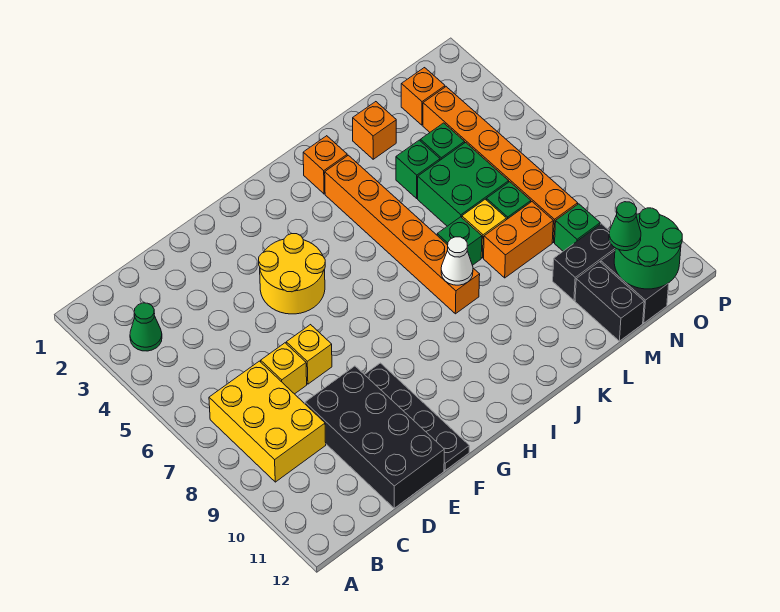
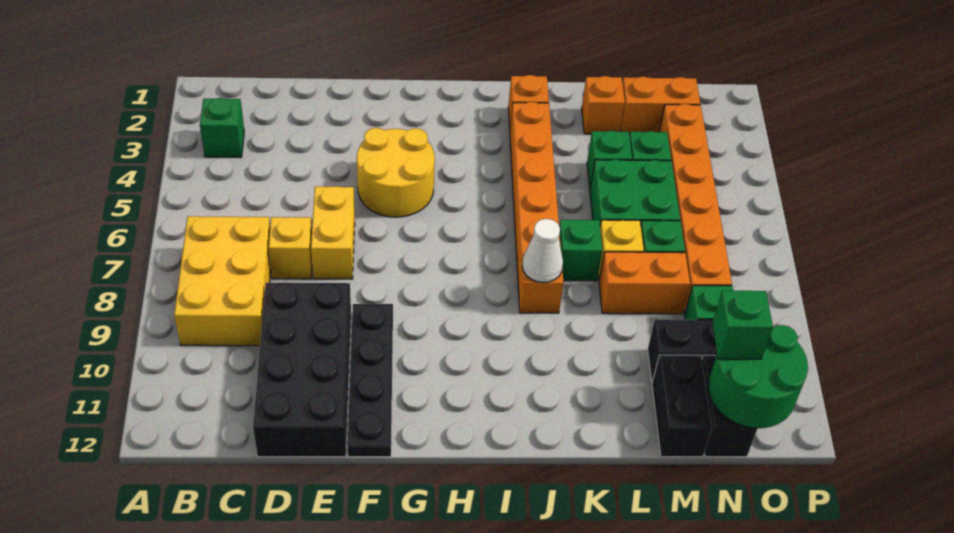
green cone B3 level 1 -> green brick B3 level 1
yellow brick E7 level 1 -> yellow brick E6:E7 level 1
orange brick N2 level 1 -> orange brick M2:N2 level 1
green cone N11 level 3 -> green brick N11 level 3

